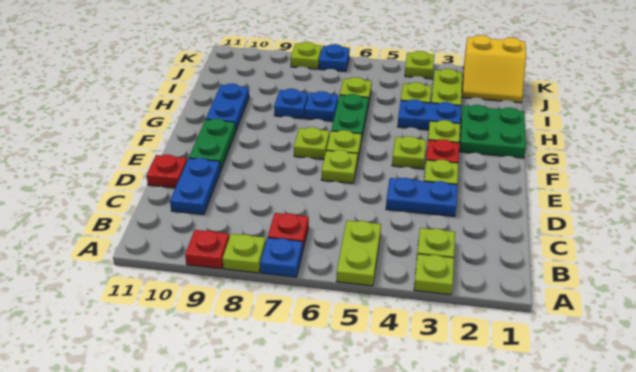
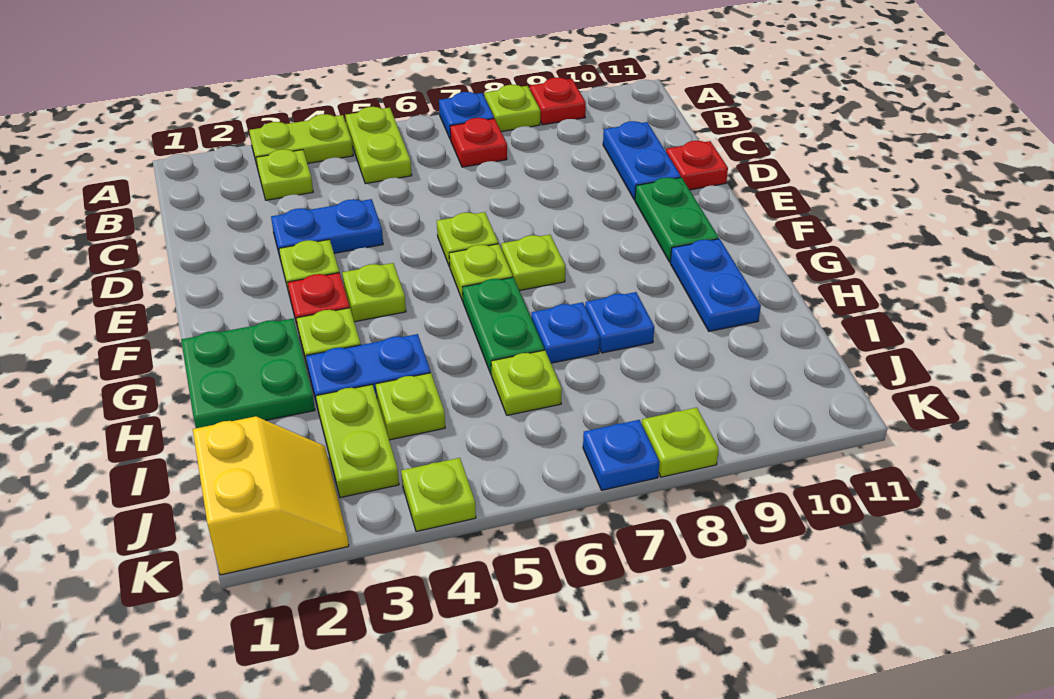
lime plate A3 level 1 -> lime plate A3:A4 level 1
yellow slope J1:K2 level 1 top K -> yellow slope J1:K2 level 1 top 1

